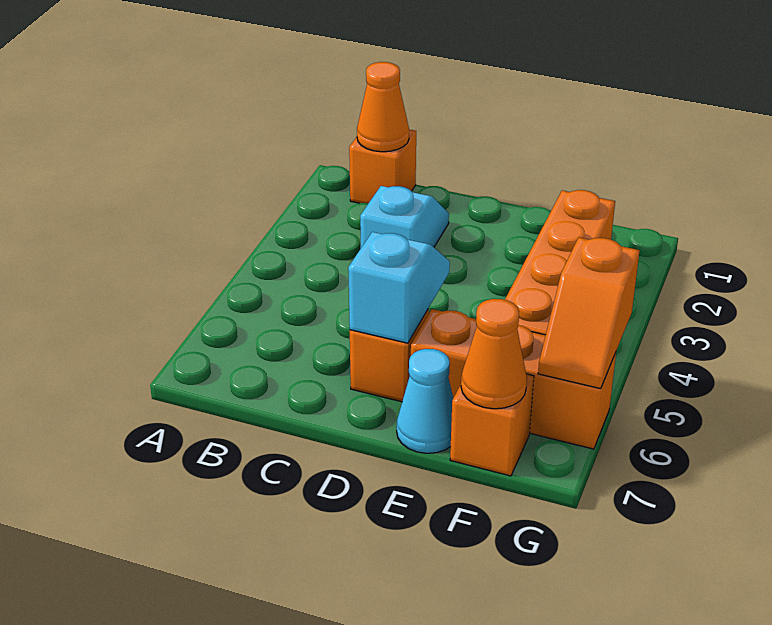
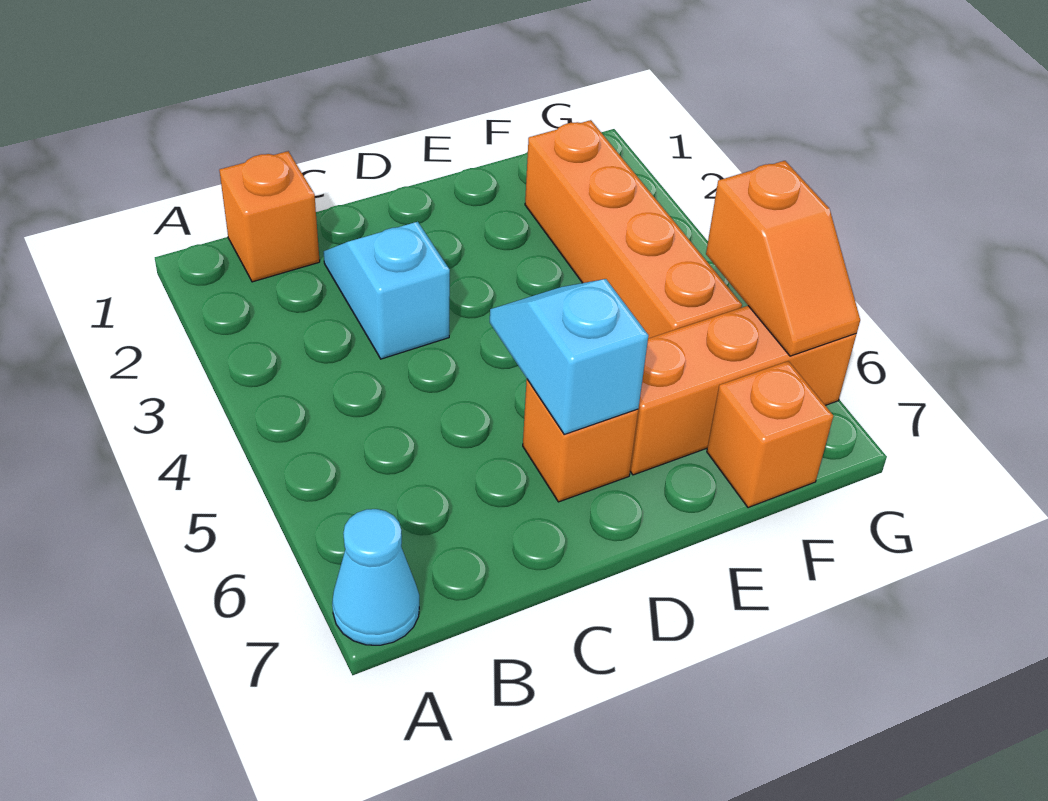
orange cone B1 level 2 -> none
cyan cone E7 level 1 -> cyan cone A7 level 1
orange cone F7 level 2 -> none

